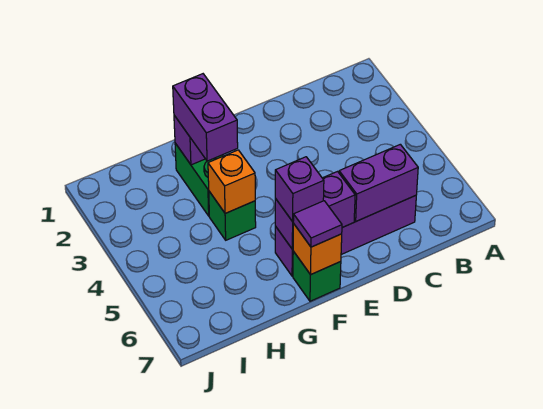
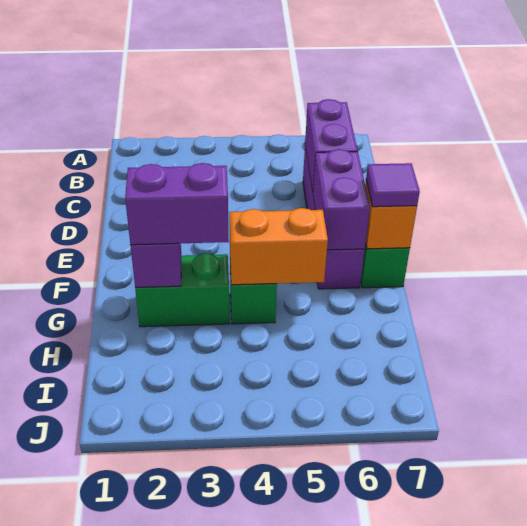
purple brick F6 level 3 -> none
orange brick G4 level 2 -> orange brick G4:G5 level 2

